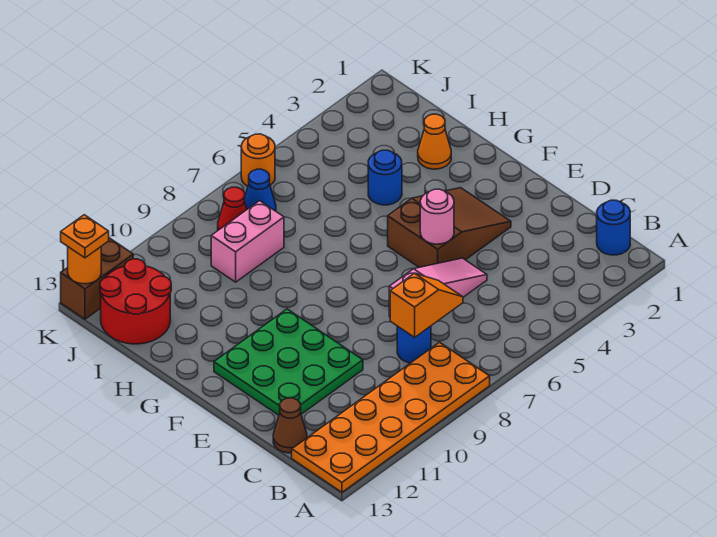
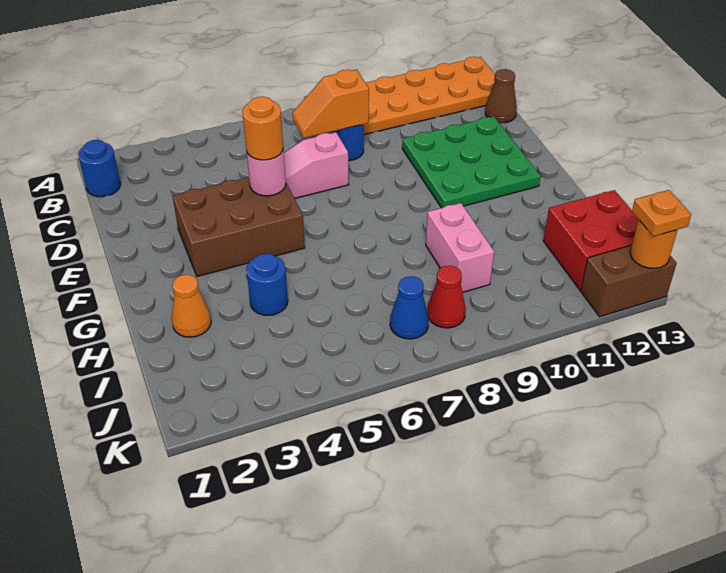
brown slope E3:F5 level 1 top 5 -> brown brick E3:F5 level 1
pink brick I8:I9 level 1 -> pink brick H9:I9 level 1
red round brick I12:J13 level 1 -> red brick I12:J13 level 1
orange round brick K6 level 1 -> orange round brick E5 level 3

